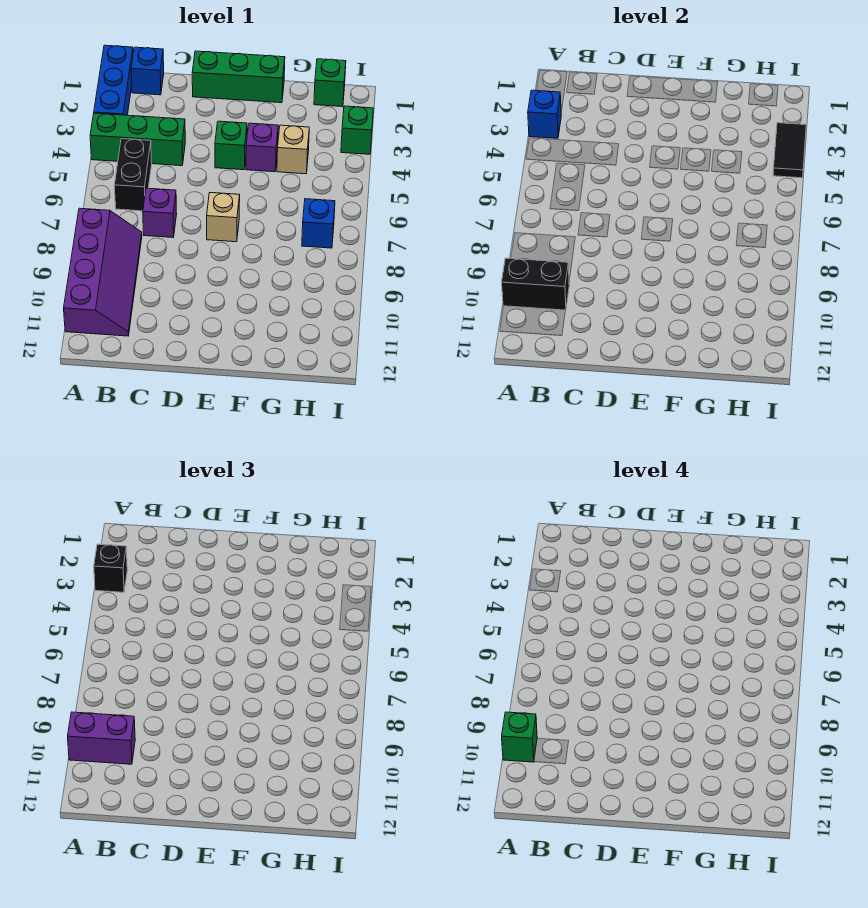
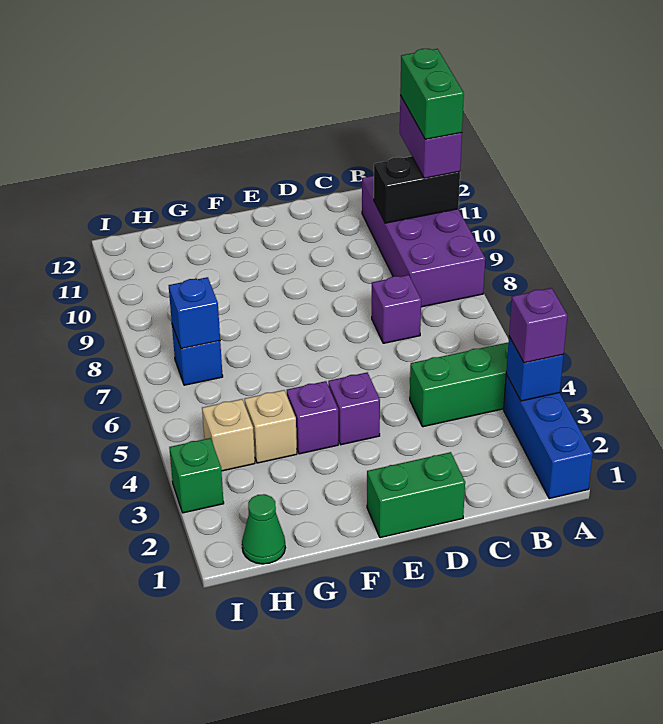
black brick A3 level 3 -> purple brick A3 level 3
purple slope A8:B11 level 1 top A -> purple brick A8:B11 level 1
purple brick A10:B10 level 3 -> purple brick A10:A11 level 3
green brick A10 level 4 -> green brick A10:A11 level 4
blue brick B1 level 1 -> blue brick H7 level 2
black brick B5:B6 level 1 -> none
green brick D1:F1 level 1 -> green brick D1:E1 level 1
green brick E4 level 1 -> purple brick E4 level 1
tan brick E7 level 1 -> tan brick H4 level 1
green brick H1 level 1 -> green cone H1 level 1
black tile I3:I4 level 2 -> none

